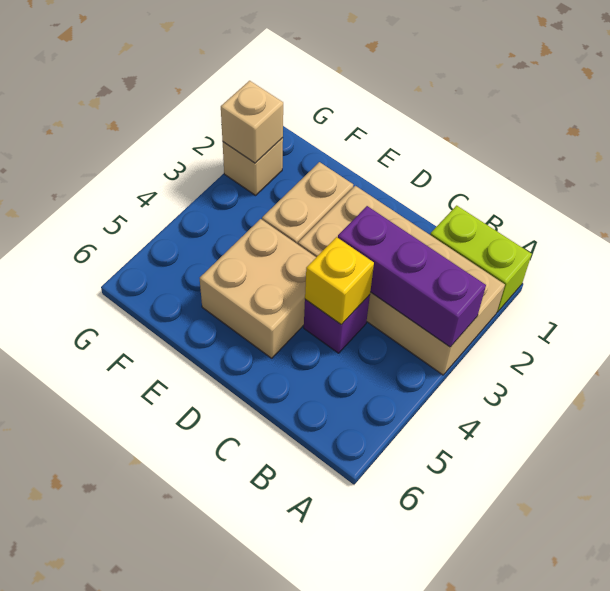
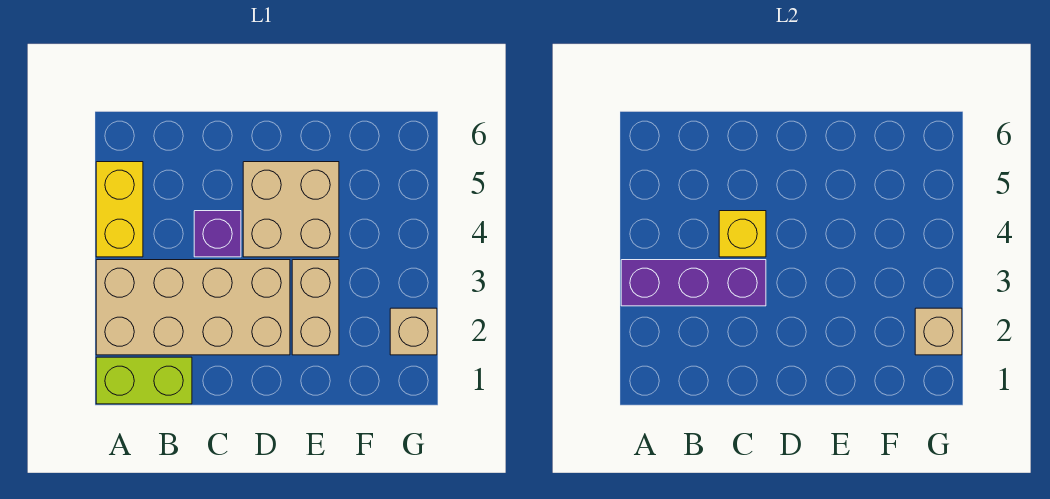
none -> yellow brick A4:A5 level 1

